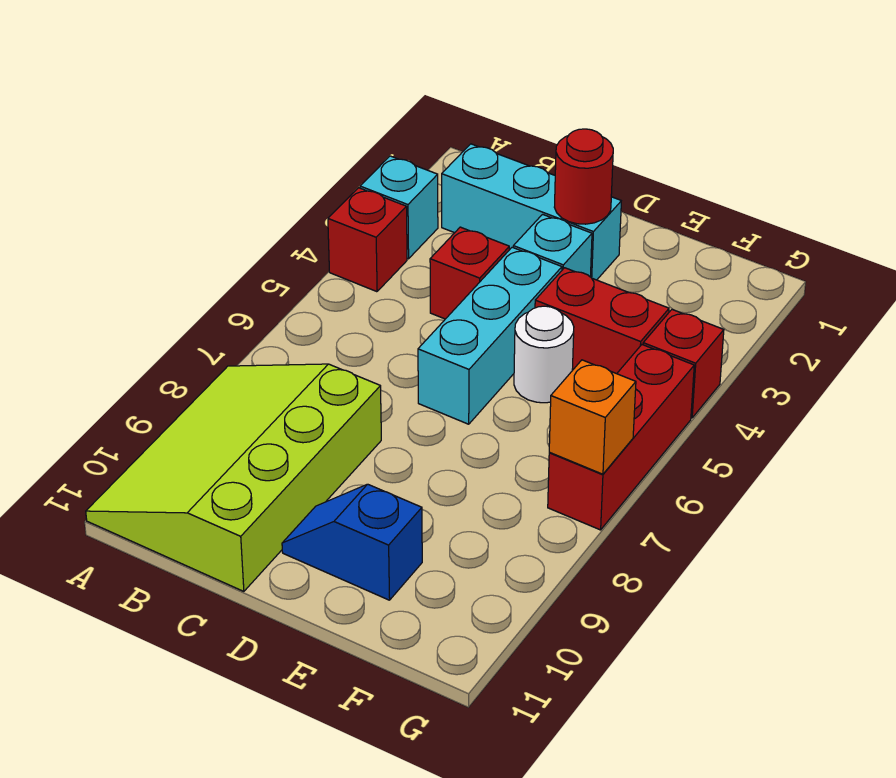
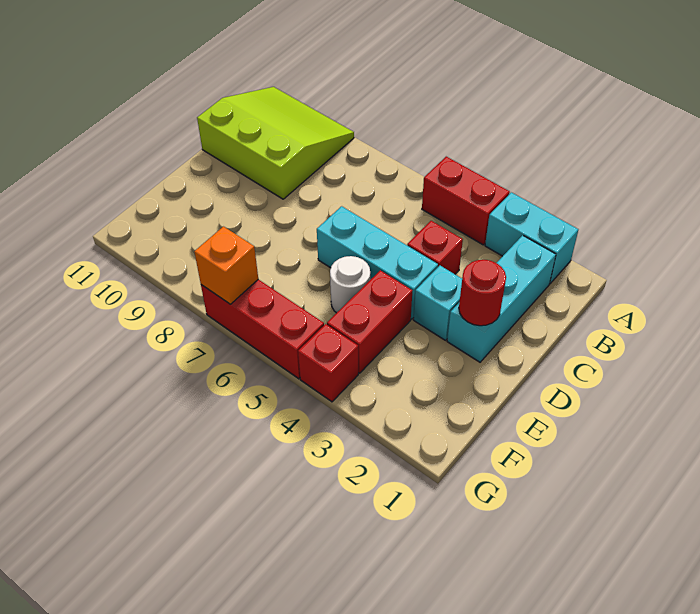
cyan brick A3 level 1 -> cyan brick A2:A3 level 1
red brick A4 level 1 -> red brick A4:A5 level 1
lime slope A8:C11 level 1 top C -> lime slope A9:C11 level 1 top C
blue slope D10:E10 level 1 top E -> none

